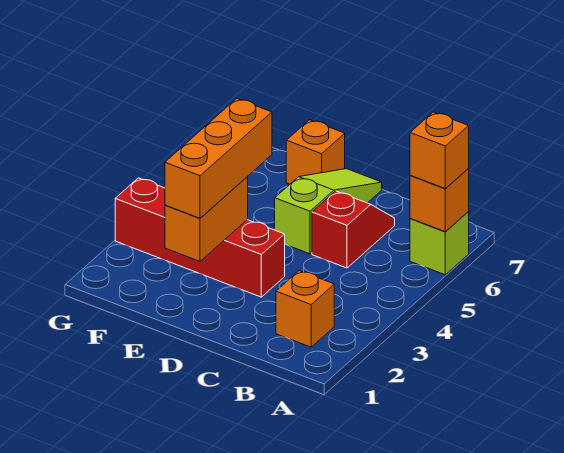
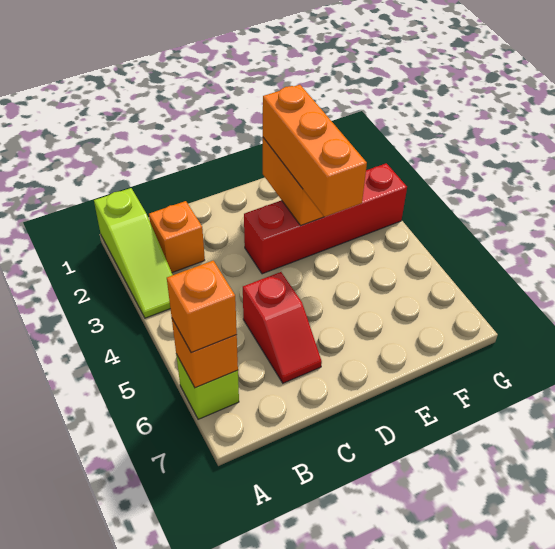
lime slope D5:D7 level 1 top 5 -> lime slope A1:A3 level 1 top 1
orange brick E7 level 1 -> none

